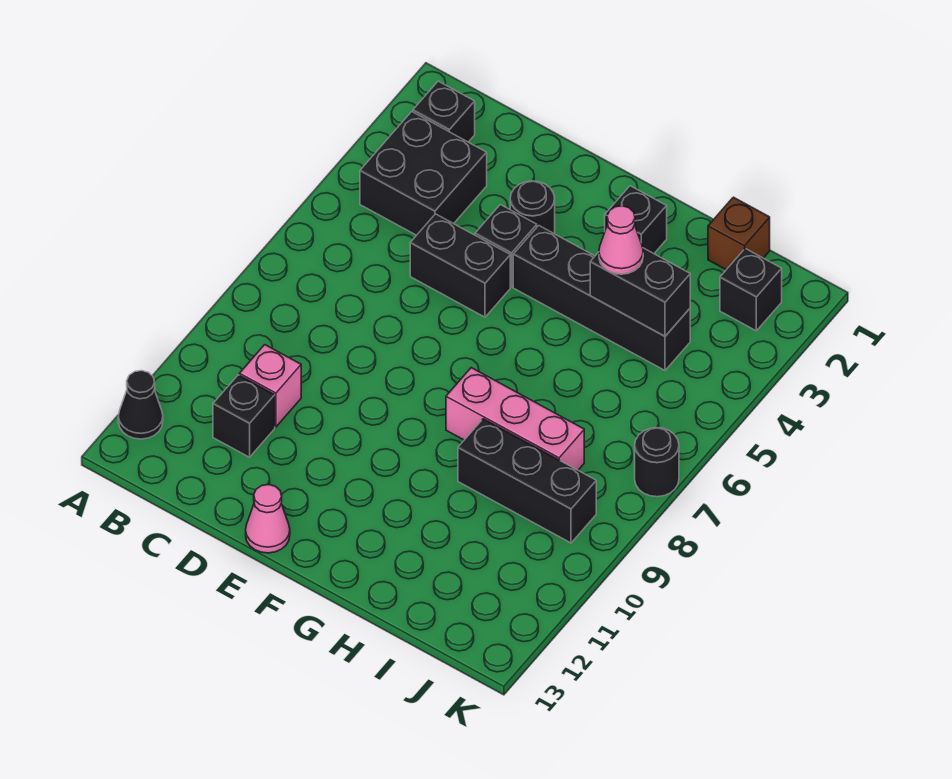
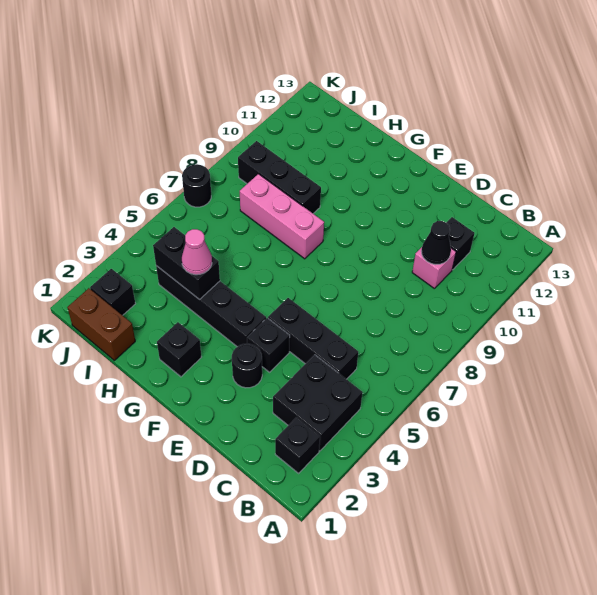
black cone A12 level 1 -> black cone C10 level 2
black brick D5:E5 level 1 -> black brick C5:E5 level 1
pink cone E13 level 1 -> none
brown brick I1 level 1 -> brown brick I1:J1 level 1

